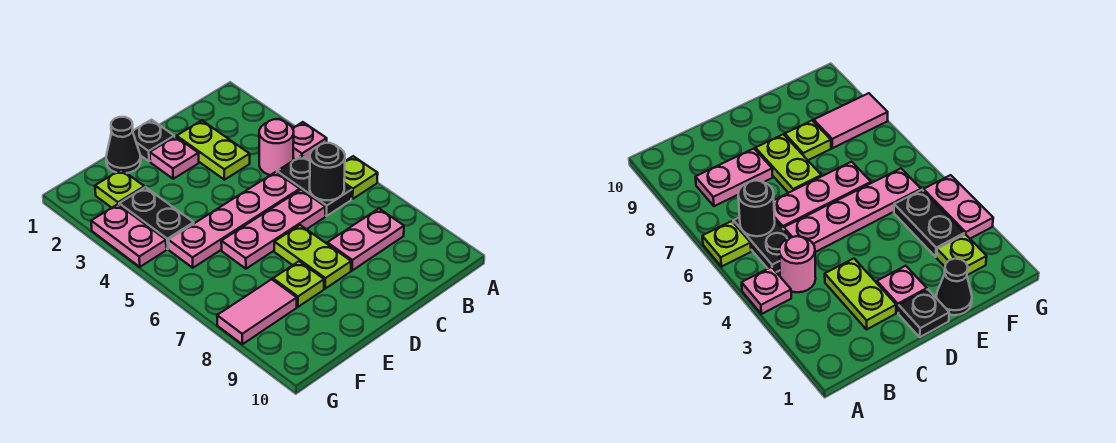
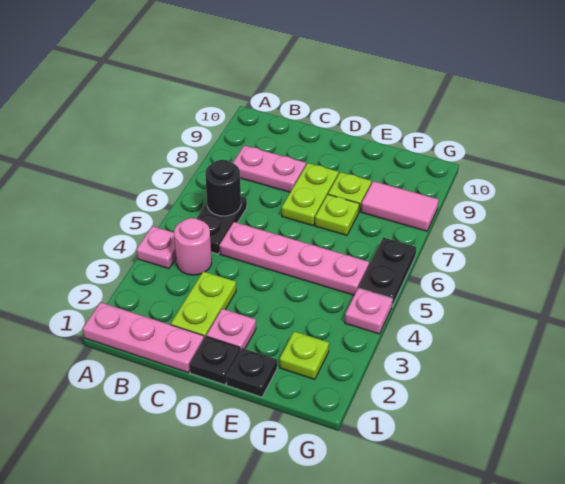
lime plate A6 level 1 -> lime plate E7 level 1
pink plate C6:E6 level 1 -> pink plate A1:C1 level 1
black cone E1 level 1 -> black plate E1 level 1
black plate F3:F4 level 1 -> black plate G5:G6 level 1
pink plate G3:G4 level 1 -> pink plate G4 level 1

